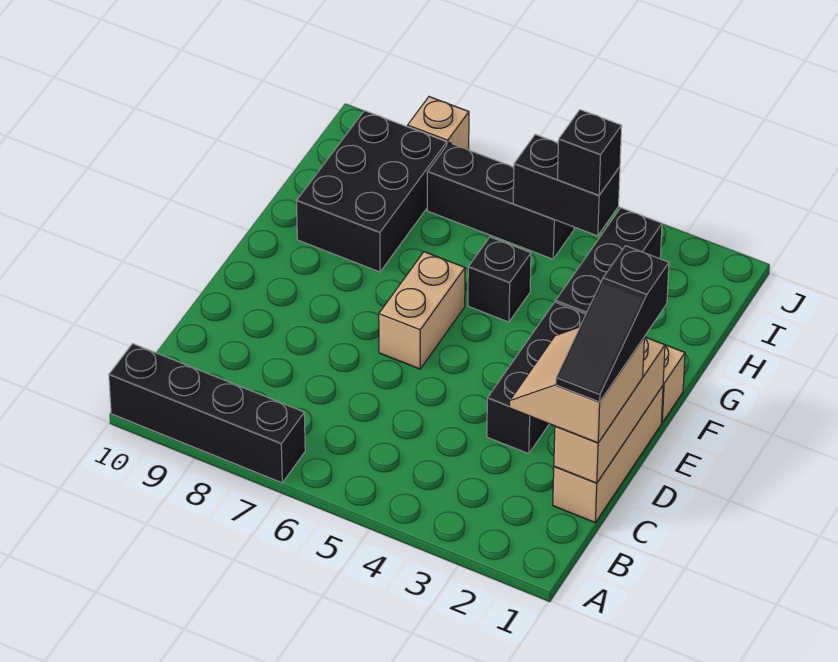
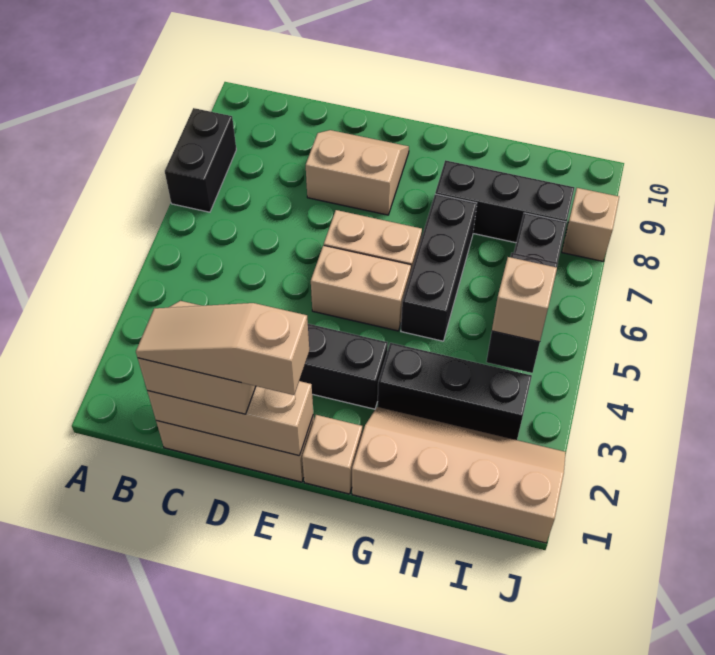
black brick A7:A10 level 1 -> black brick A7:A8 level 1
black slope C1:E1 level 4 top E -> tan slope C1:E1 level 4 top E
none -> tan slope D8:E9 level 1 top 8
none -> tan brick E5:F5 level 1
none -> tan slope G1:J2 level 1 top 1
black brick G5 level 1 -> black brick G5:G7 level 1
black brick G8:I9 level 1 -> black brick G8:I8 level 1
black brick I4 level 3 -> tan brick I4 level 3

